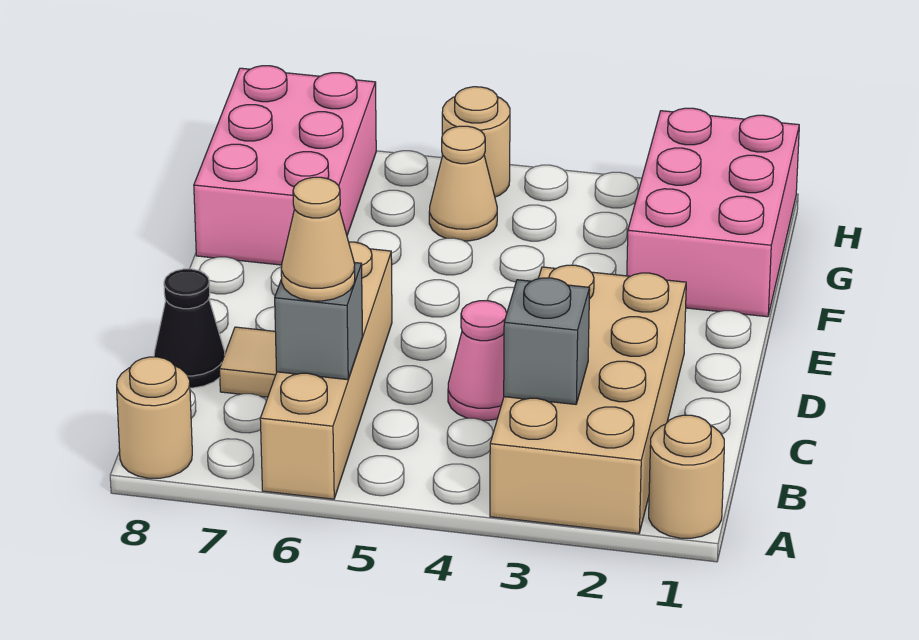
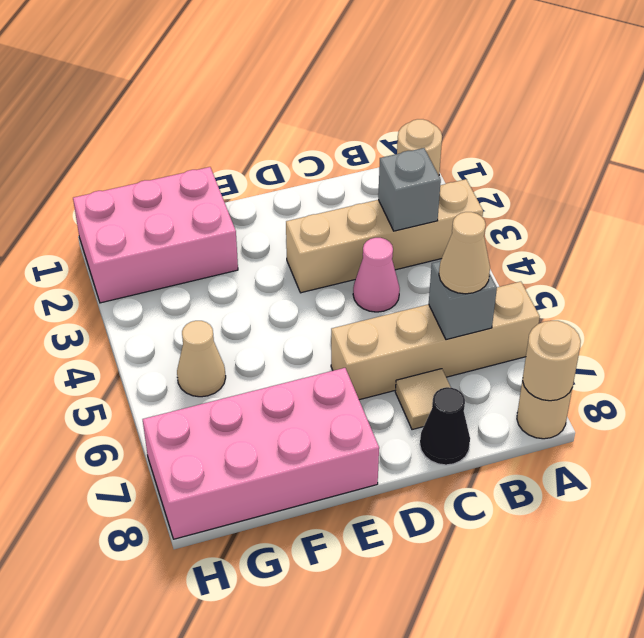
tan brick A2:D3 level 1 -> tan brick A3:D3 level 1
pink brick F7:H8 level 1 -> pink brick E7:H8 level 1
tan round brick H5 level 1 -> tan round brick A8 level 2

